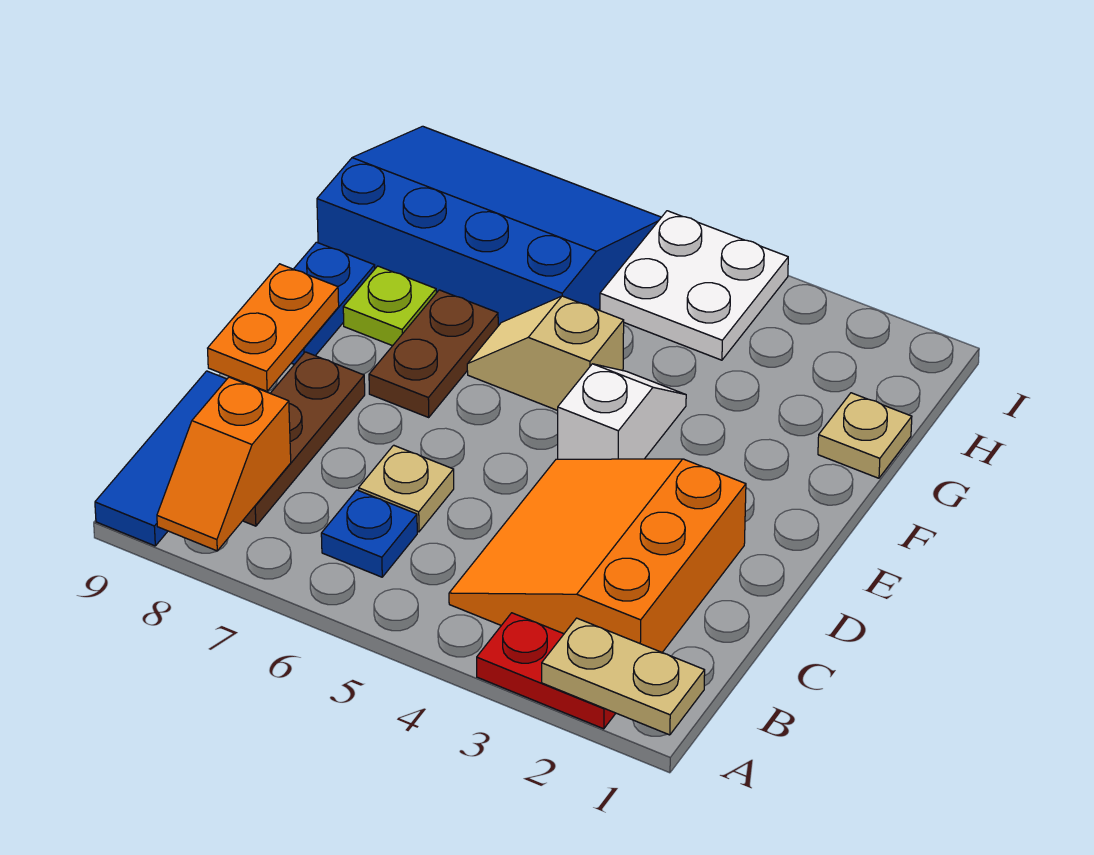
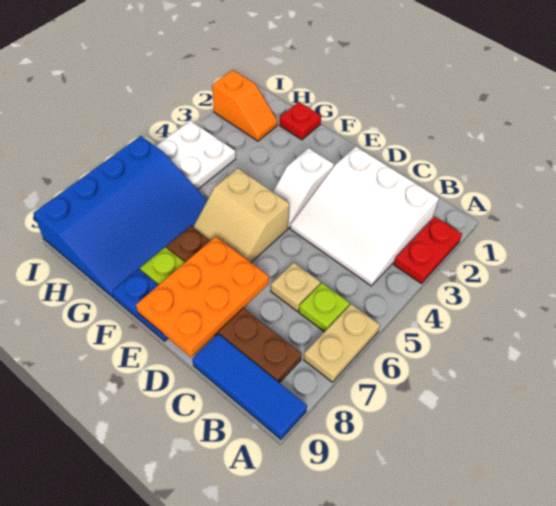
tan plate A1:A2 level 2 -> tan plate A6:A7 level 1
orange slope A8:B8 level 2 top B -> orange slope H2:I2 level 1 top I
orange slope B2:D4 level 1 top 2 -> white slope B2:D4 level 1 top 2
blue plate B6 level 1 -> lime plate B6 level 1
orange plate D9:E9 level 2 -> orange plate D7:E9 level 2
white slope E4:F4 level 1 top E -> white slope E3:E4 level 1 top 3
tan slope F5:F6 level 1 top 5 -> tan slope E5:F6 level 1 top 5
tan plate G1 level 1 -> red plate G1 level 1
blue slope G6:I9 level 1 top G -> blue slope G6:I9 level 1 top I

